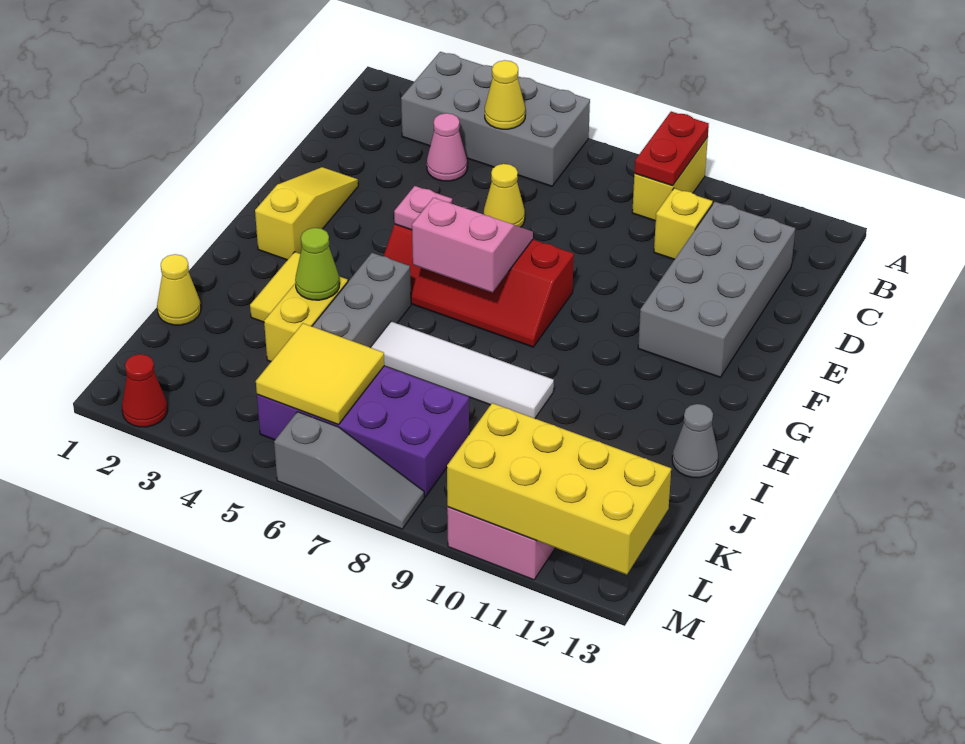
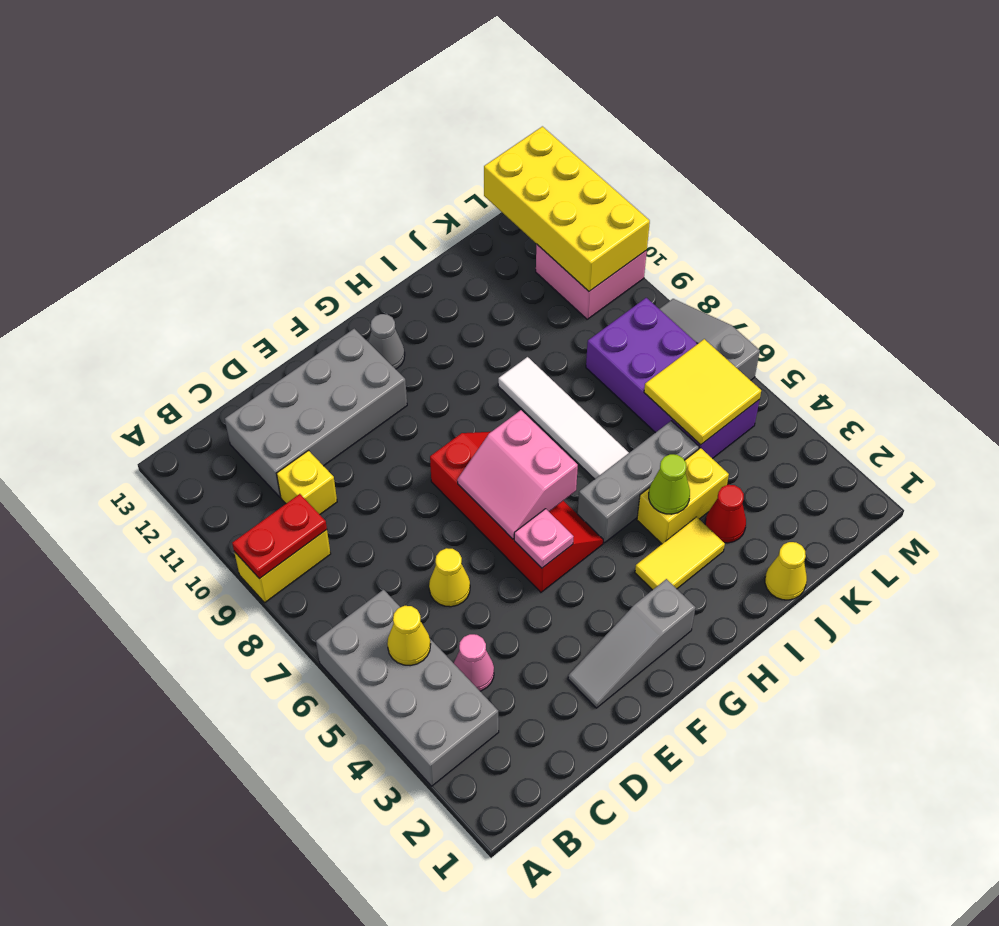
yellow slope E2:G2 level 1 top G -> grey slope E2:G2 level 1 top G
grey cone I13 level 1 -> grey cone G12 level 1
red cone M2 level 1 -> red cone J3 level 1

